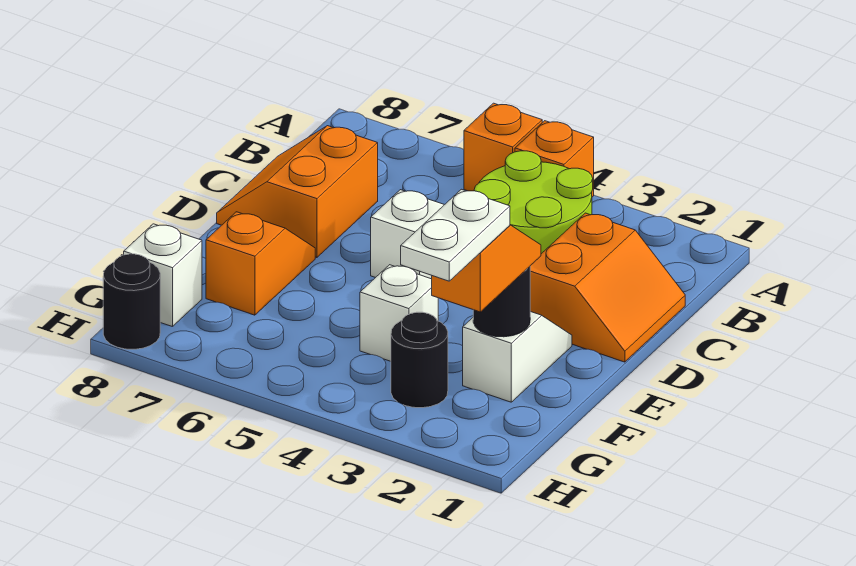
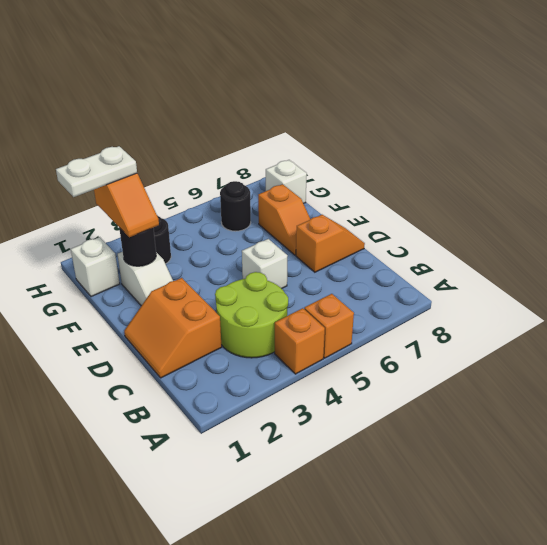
orange slope C7:D8 level 1 top 7 -> orange slope D7:D8 level 1 top 7
white brick F4 level 1 -> white brick G1 level 1
white plate G2:H2 level 4 -> white plate G1:G2 level 4
black round brick H8 level 1 -> black round brick G6 level 1

